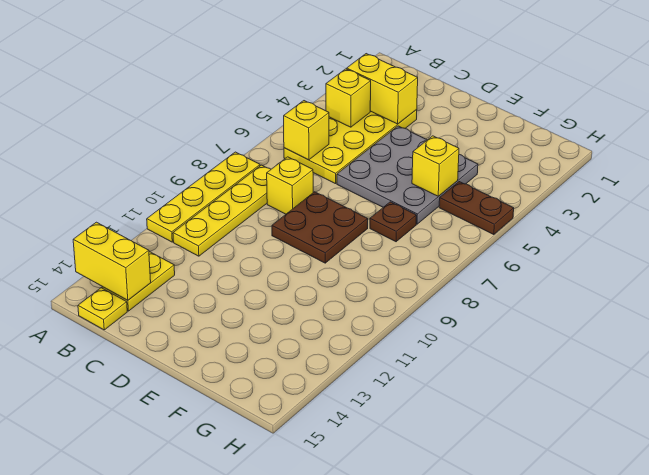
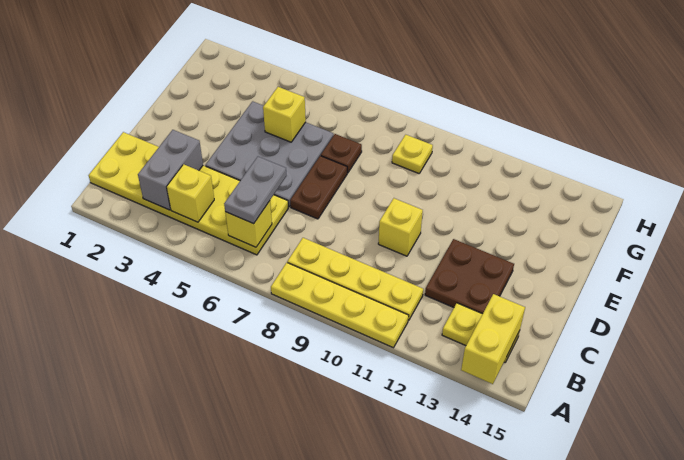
yellow plate B3:C6 level 1 -> yellow plate B1:C6 level 1
yellow brick B3:C3 level 2 -> grey brick B3:C3 level 2
none -> grey plate B6:C6 level 3
yellow plate B15 level 1 -> yellow plate G9 level 1
yellow brick C8 level 1 -> yellow brick D10 level 1
brown plate D8:E9 level 1 -> brown plate C12:D13 level 1
brown plate G5:H5 level 1 -> brown plate D7:E7 level 1

